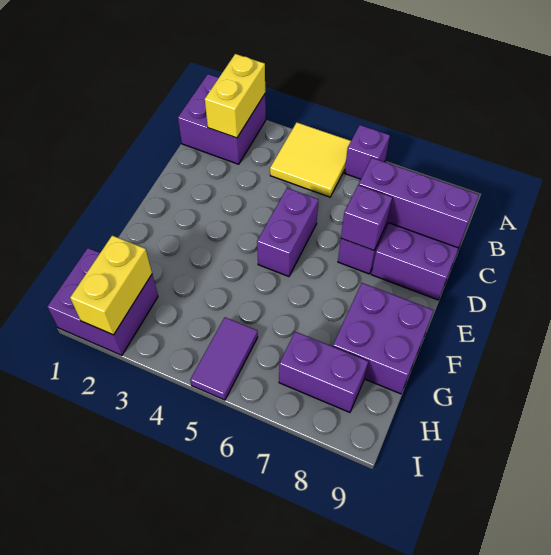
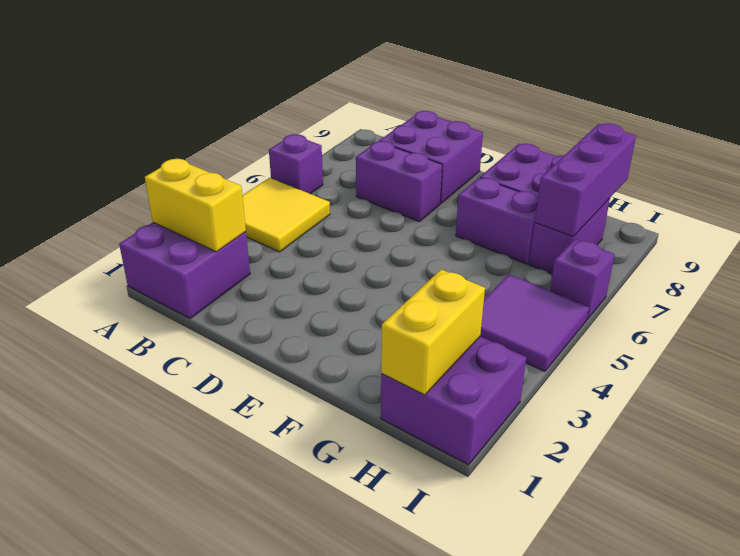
purple brick C7:C9 level 2 -> purple brick H7:H9 level 2
purple brick D5:E5 level 1 -> purple brick F7:G7 level 1
purple brick D7 level 2 -> purple brick I6 level 1
yellow brick H2:I2 level 2 -> yellow brick H1:H2 level 2
purple tile H5:I5 level 1 -> purple tile H4:I5 level 1

